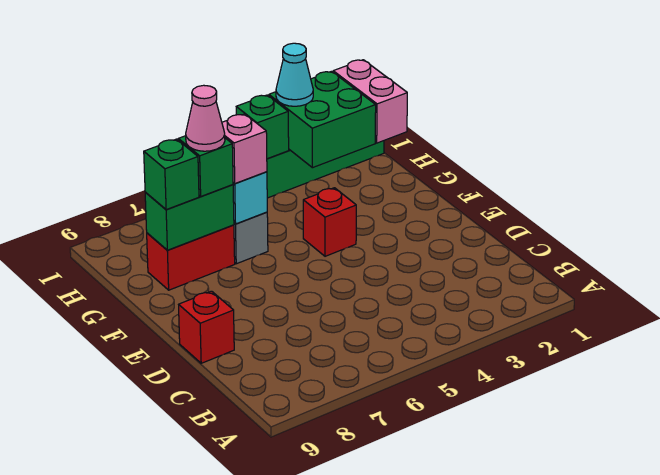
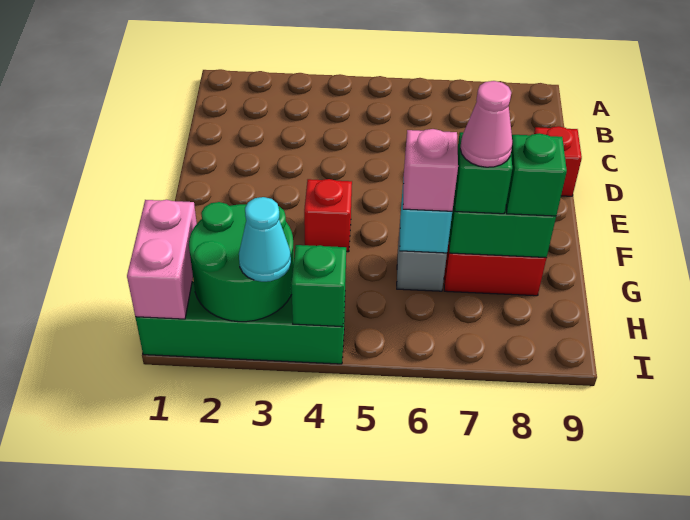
green brick H2:I3 level 2 -> green round brick H2:I3 level 2

